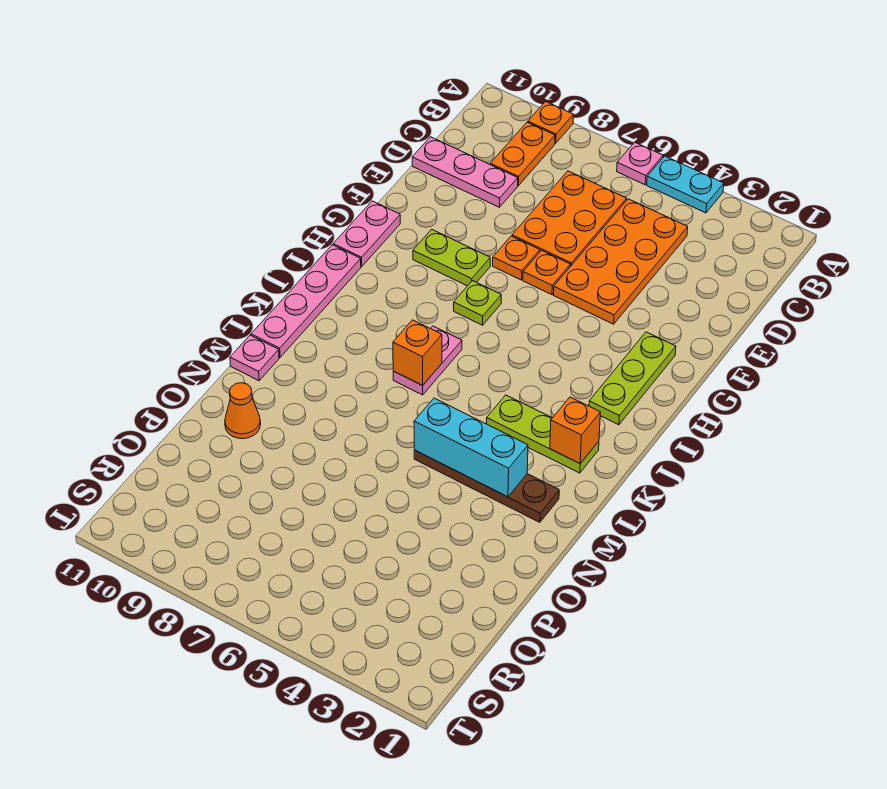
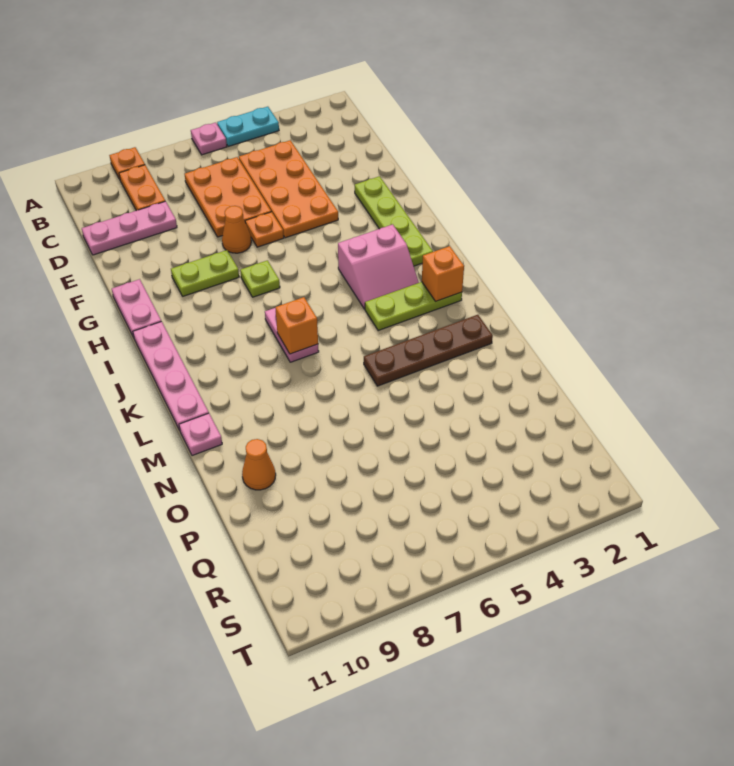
orange plate F7 level 1 -> orange cone F7 level 1
lime plate G2:I2 level 1 -> lime plate F2:I2 level 1
none -> pink slope I3:J4 level 1 top I
cyan brick M3:M5 level 2 -> none

